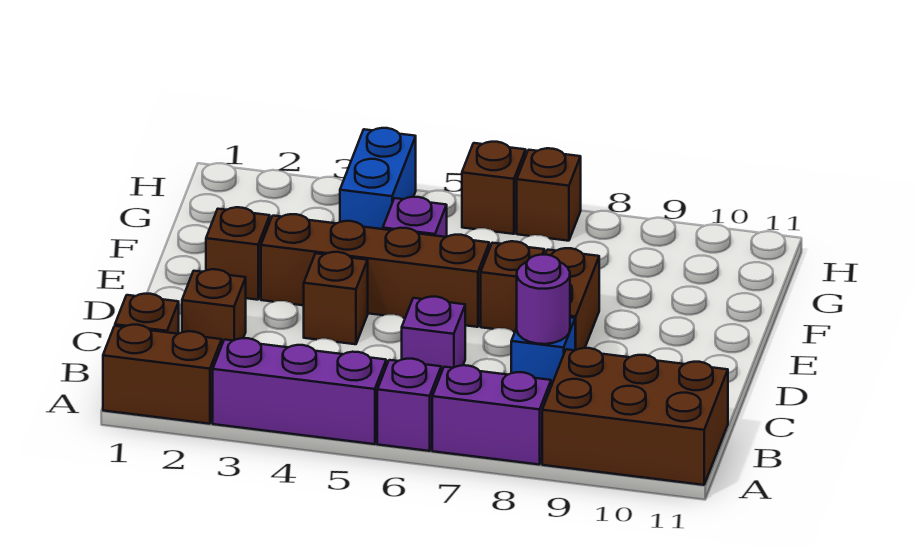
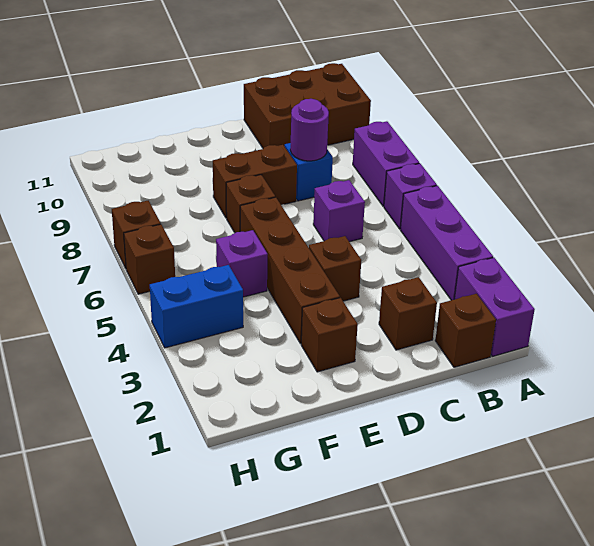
brown brick A1:A2 level 1 -> purple brick A1:A2 level 1
brown brick A9:B11 level 1 -> brown brick A10:C11 level 1

